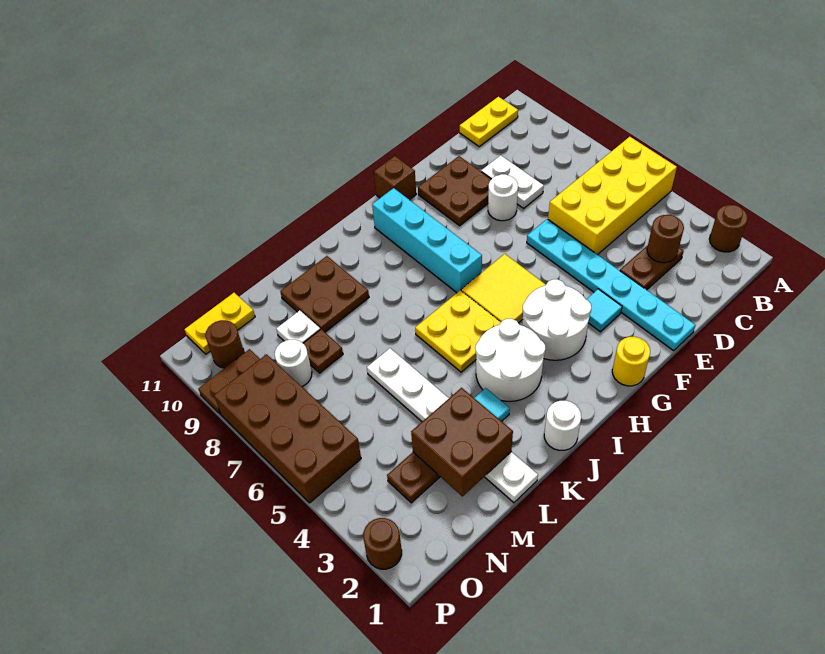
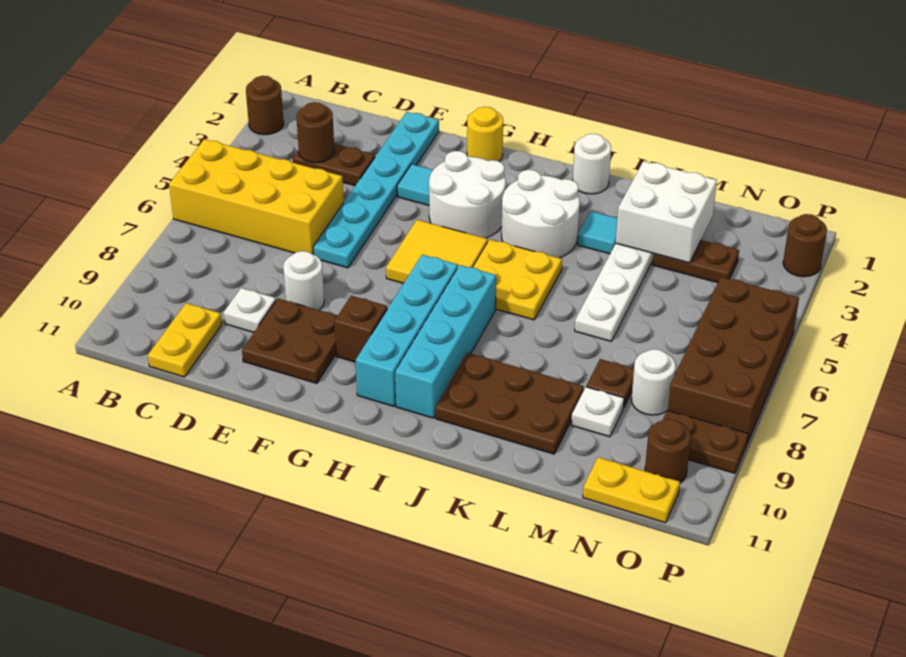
yellow plate B11:C11 level 1 -> yellow plate C10:C11 level 1
white plate D8:D9 level 1 -> white plate D9 level 1
brown brick G11 level 1 -> brown brick G9 level 1
none -> cyan brick I7:I10 level 1
brown plate K9:L10 level 1 -> brown plate J9:L10 level 1
brown brick L2:M3 level 2 -> white brick L2:M3 level 2

